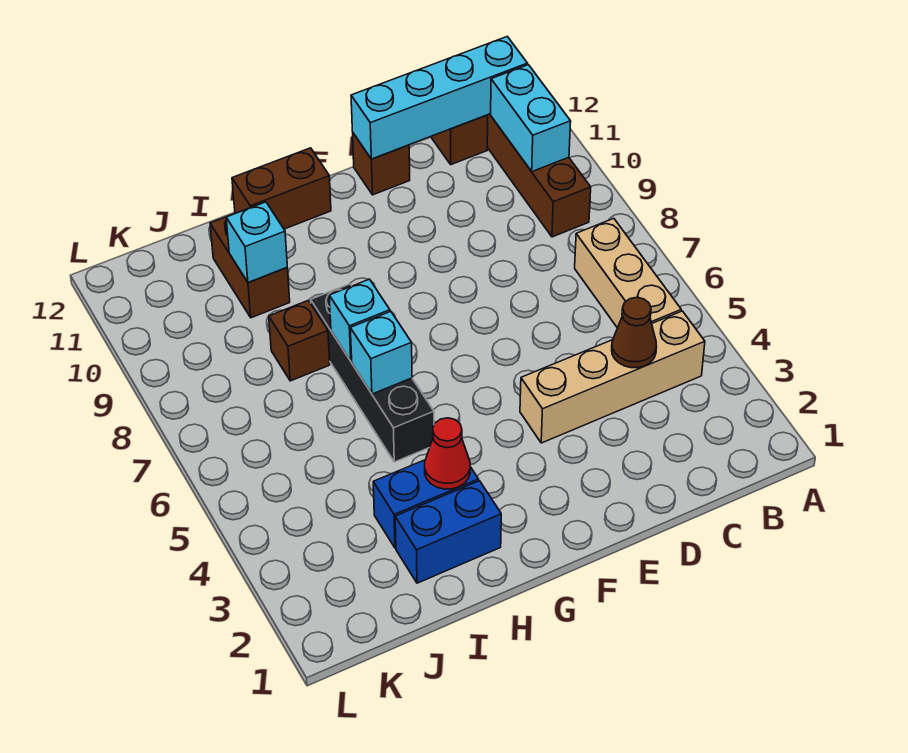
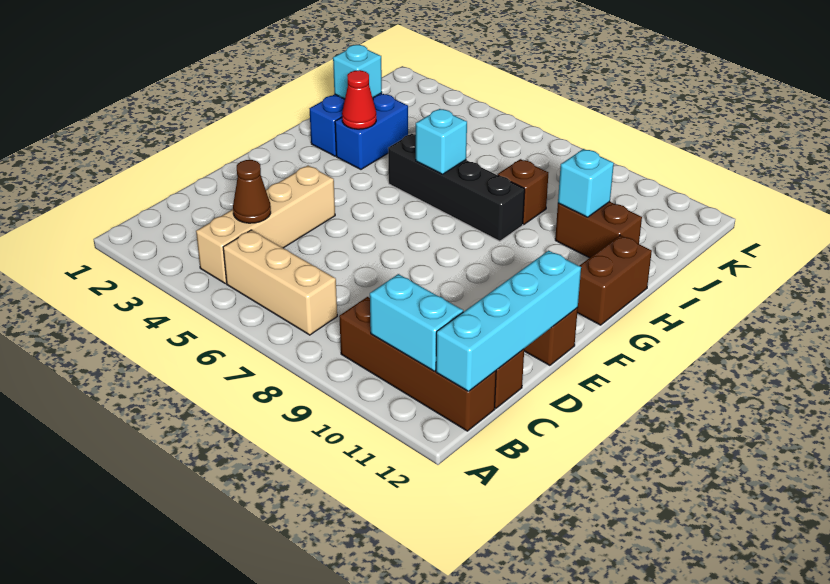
cyan brick H7 level 2 -> cyan brick I2 level 2

